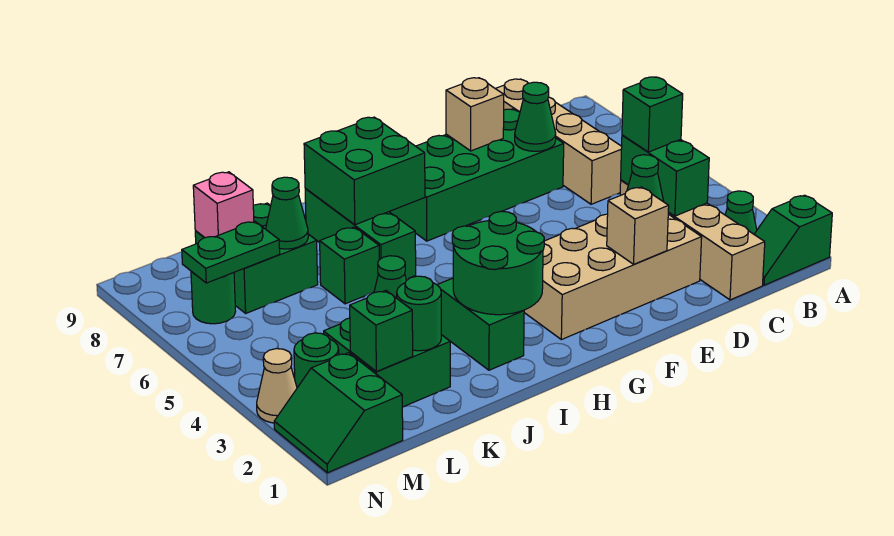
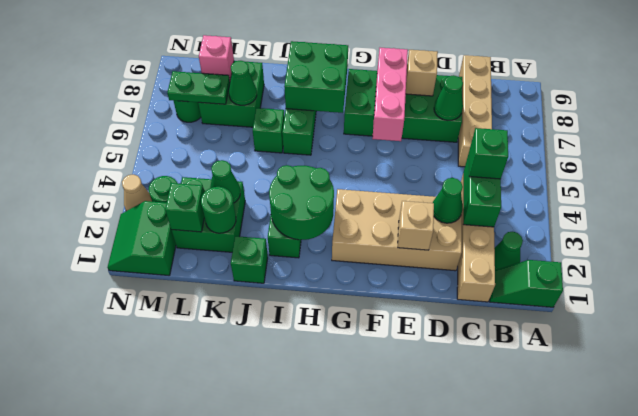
none -> pink brick F6:F8 level 2
none -> green brick J1 level 1

